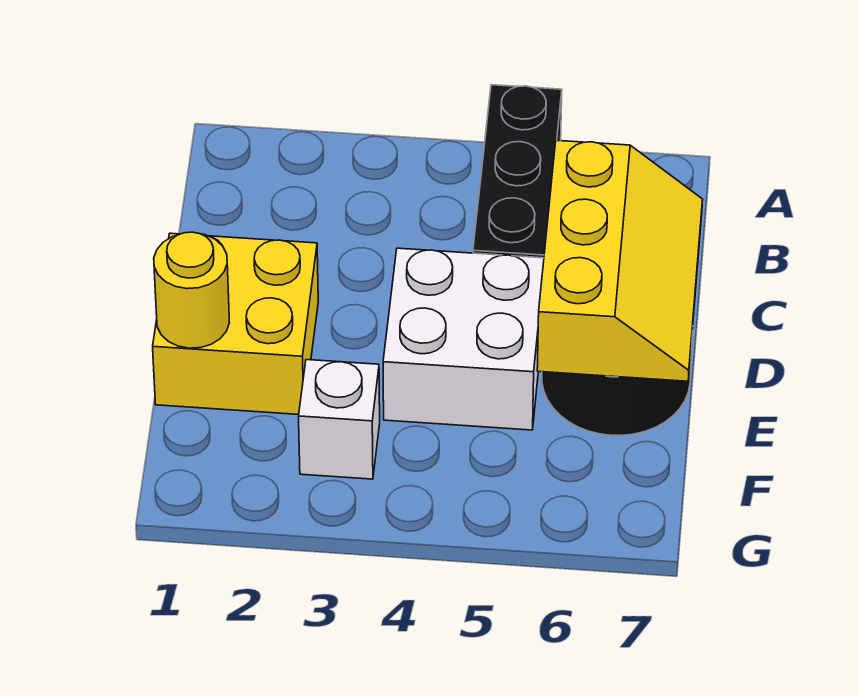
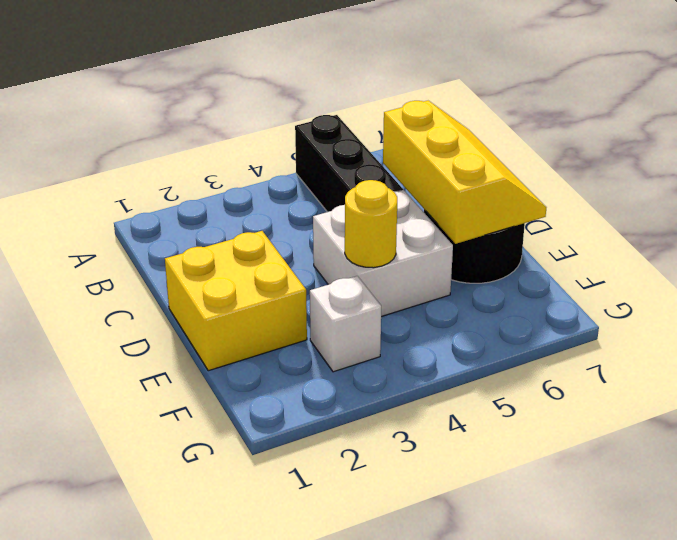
yellow round brick E1 level 2 -> yellow round brick E4 level 2

